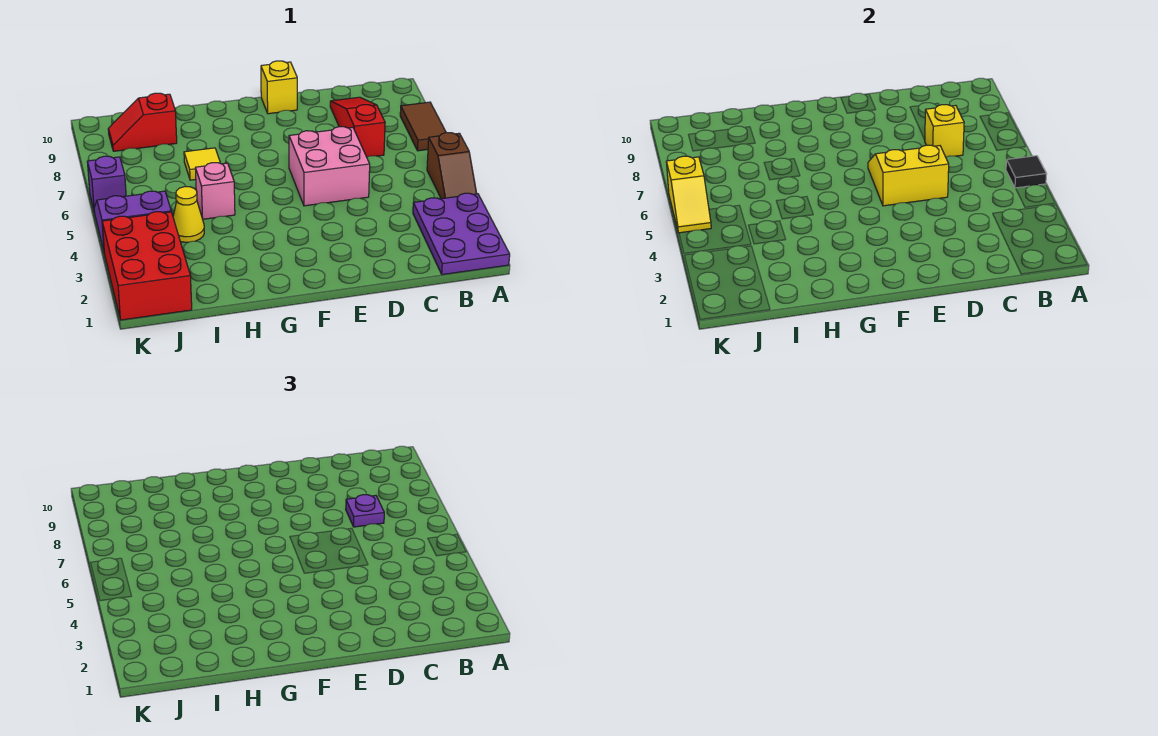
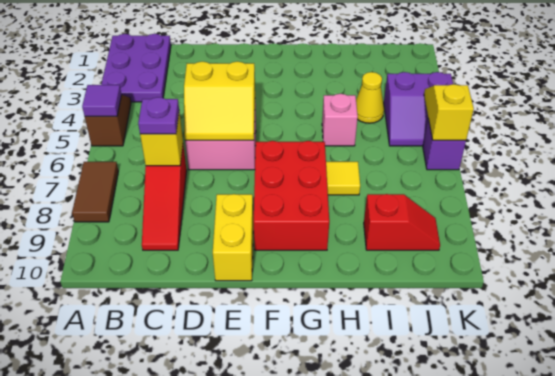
black tile A5 level 2 -> purple tile A5 level 2
yellow brick E10 level 1 -> yellow brick E9:E10 level 1
red brick J1:K3 level 1 -> red brick F7:G9 level 1

